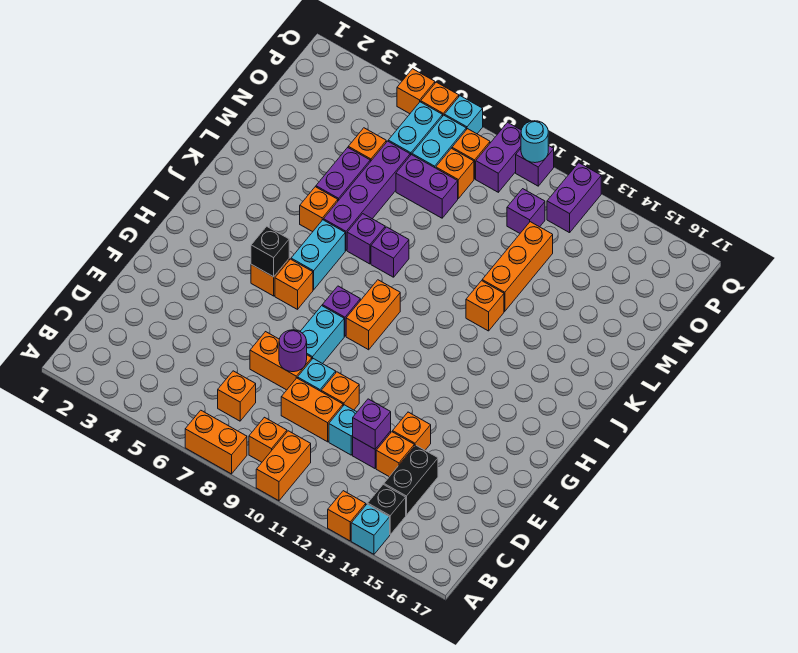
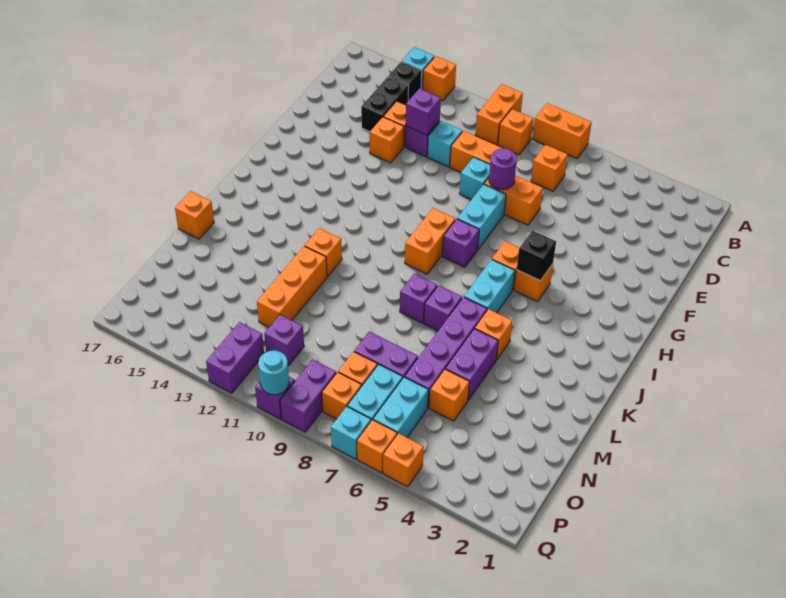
orange brick E10 level 1 -> orange brick L17 level 1

